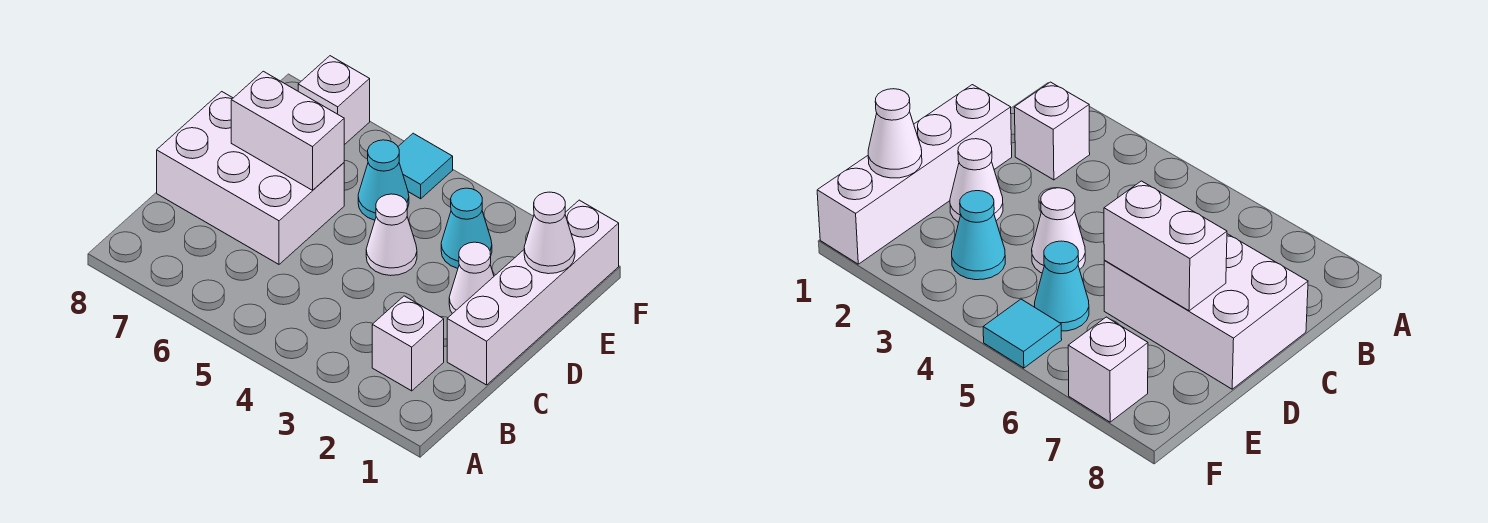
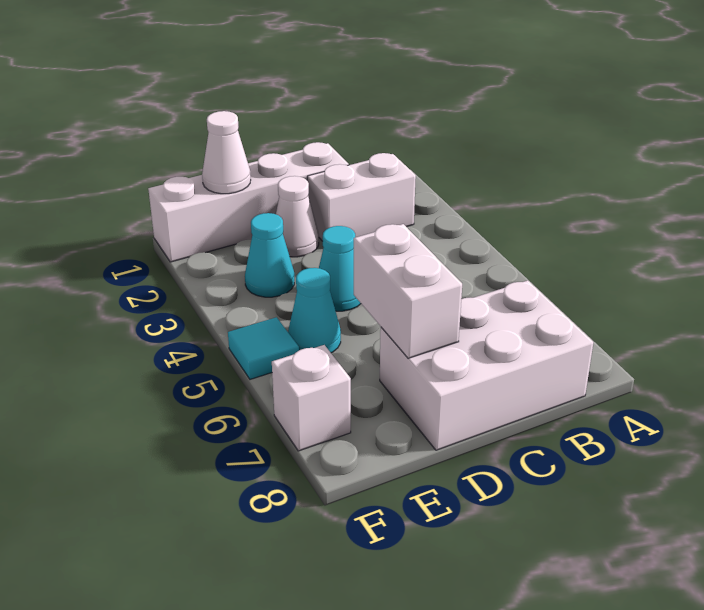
white brick B2 level 1 -> white brick B2:C2 level 1
white brick C6:D8 level 1 -> white brick B7:D8 level 1
white cone D4 level 1 -> cyan cone D4 level 1

